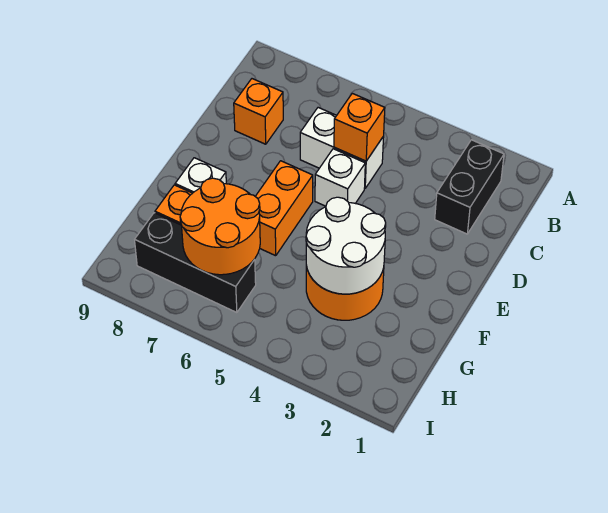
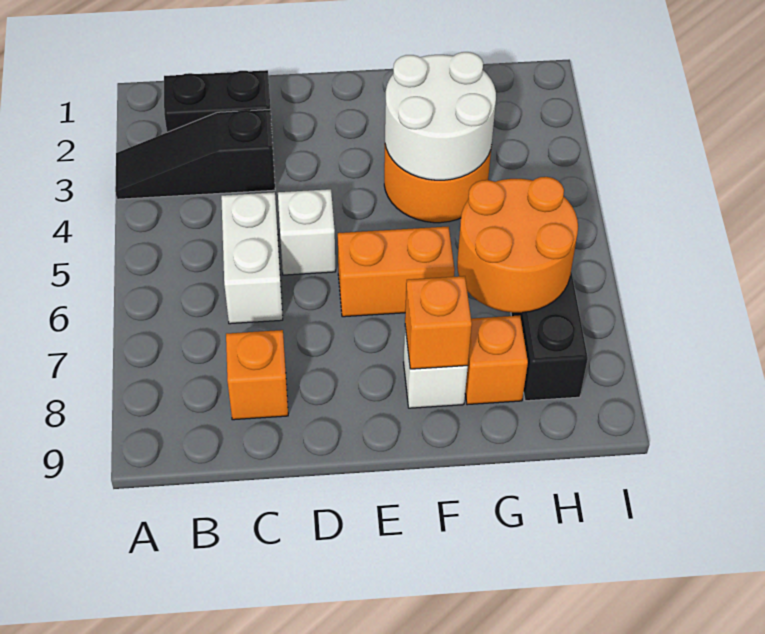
none -> black slope A3:C3 level 1 top C
orange brick C5 level 2 -> orange brick F8 level 2

